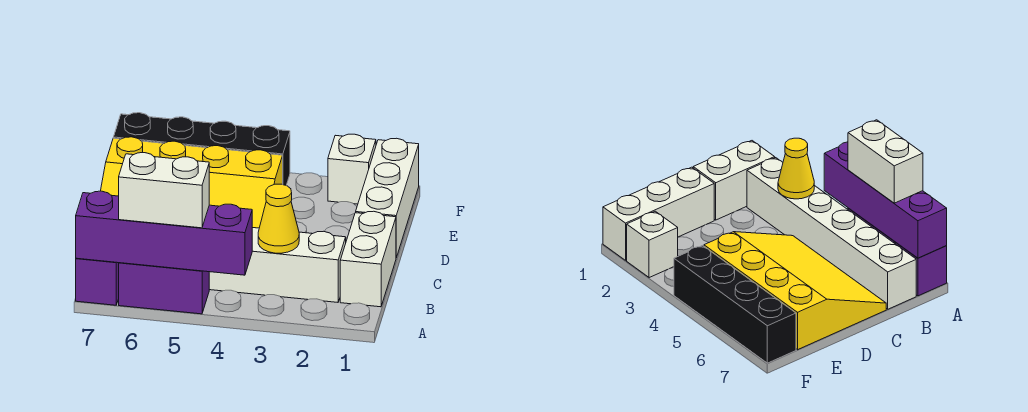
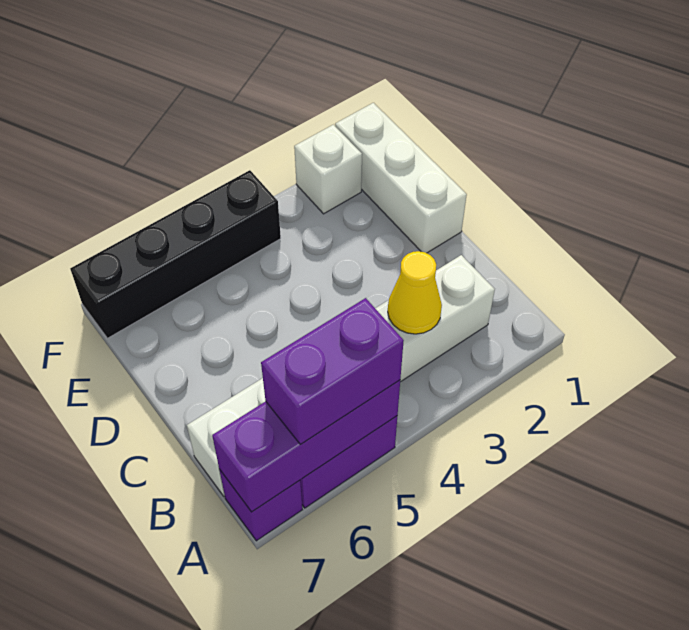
purple brick A4:A7 level 2 -> purple brick A5:A7 level 2
white brick A5:A6 level 3 -> purple brick A5:A6 level 3
white brick B1:C1 level 1 -> none
yellow slope C4:E7 level 1 top E -> none

